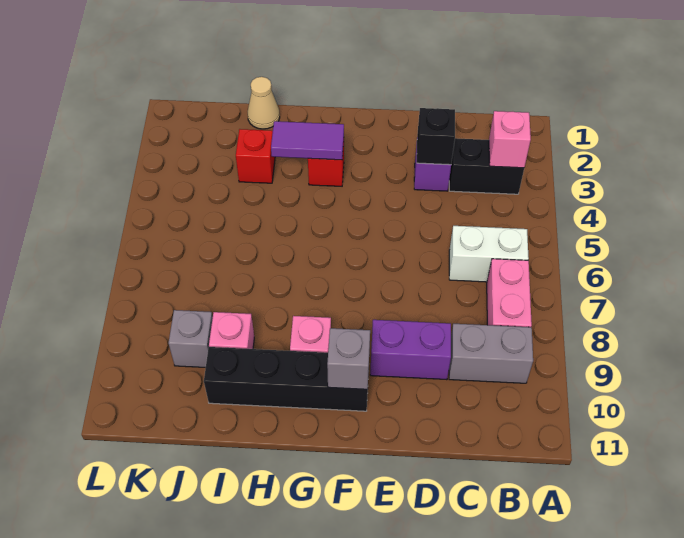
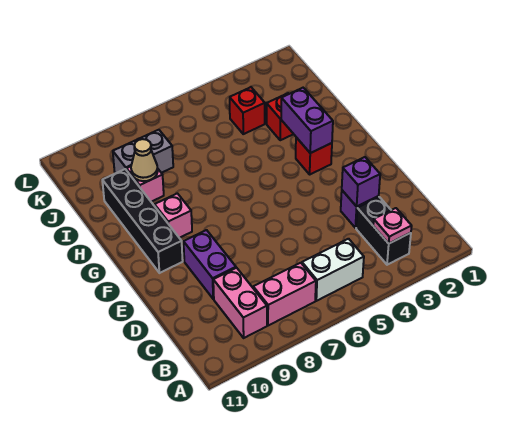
pink brick B3 level 2 -> pink plate B3 level 2
white brick B6:C6 level 1 -> white brick B5:B6 level 1
grey brick B9:C9 level 1 -> pink brick B9:C9 level 1
black brick D3 level 2 -> purple brick D3 level 2
grey brick F10 level 2 -> grey brick J8 level 1
purple tile G3:H3 level 2 -> purple brick G3:H3 level 2
tan cone I1 level 1 -> tan cone I9 level 2
none -> red brick J4 level 1

